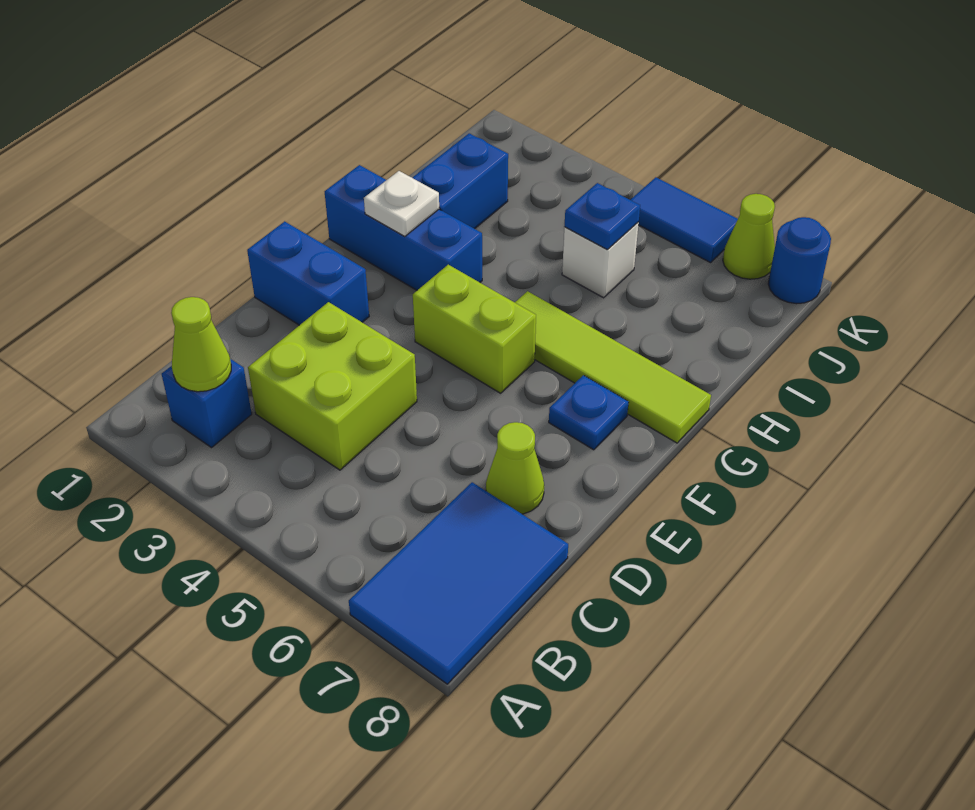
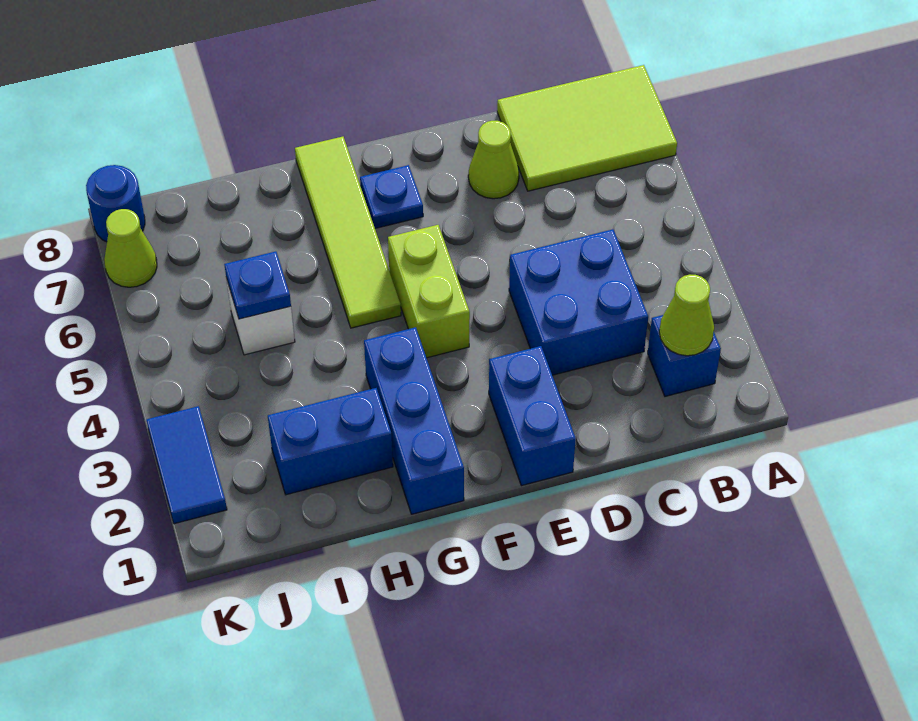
blue tile A7:C8 level 1 -> lime tile A7:C8 level 1
lime brick C3:D4 level 1 -> blue brick C3:D4 level 1
white plate G2 level 2 -> none
blue tile K5:K6 level 1 -> blue tile K2:K3 level 1

